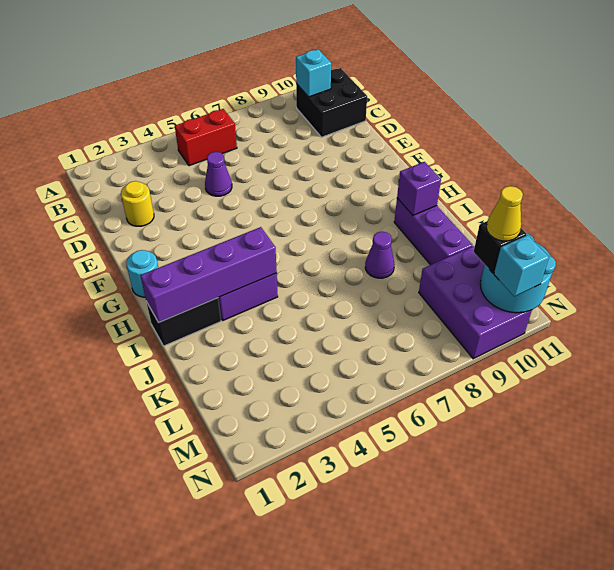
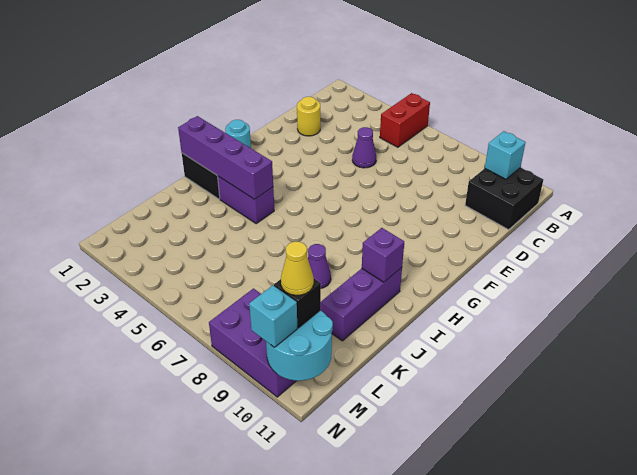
red brick B5:B6 level 1 -> red brick A5:B5 level 1
purple brick L9:N10 level 1 -> purple brick M8:N10 level 1

